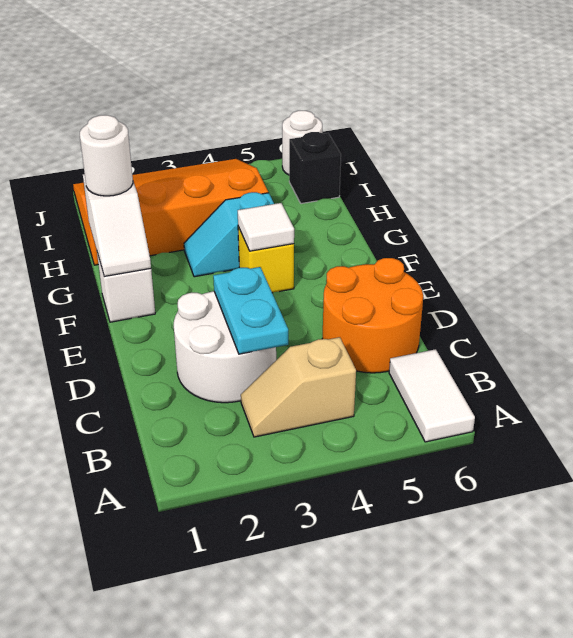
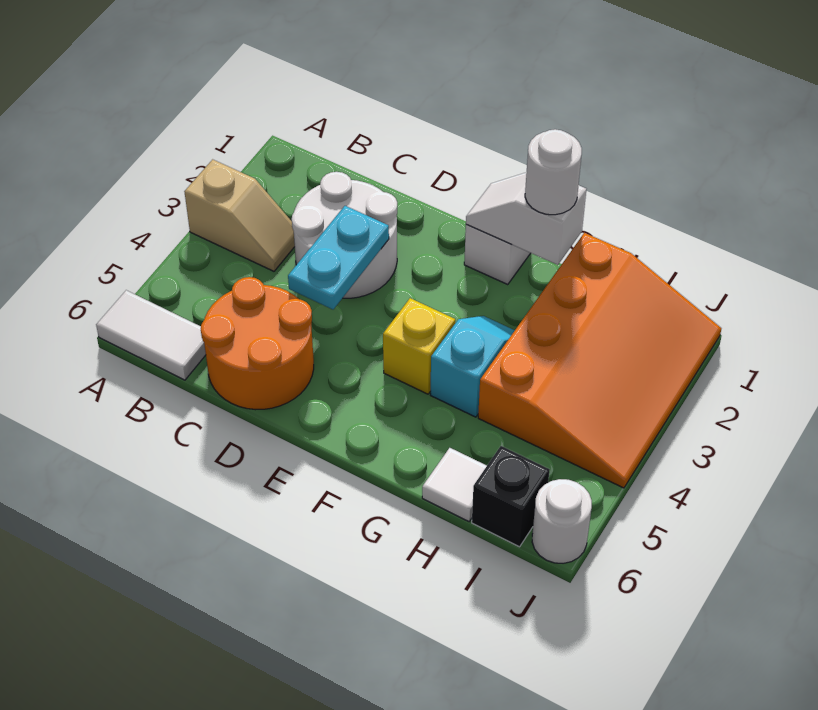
tan slope B3:B4 level 1 top 4 -> tan slope A3:B3 level 1 top A
cyan plate C3:D3 level 2 -> cyan plate D3:D4 level 2
white tile F4 level 2 -> white tile H6 level 1

